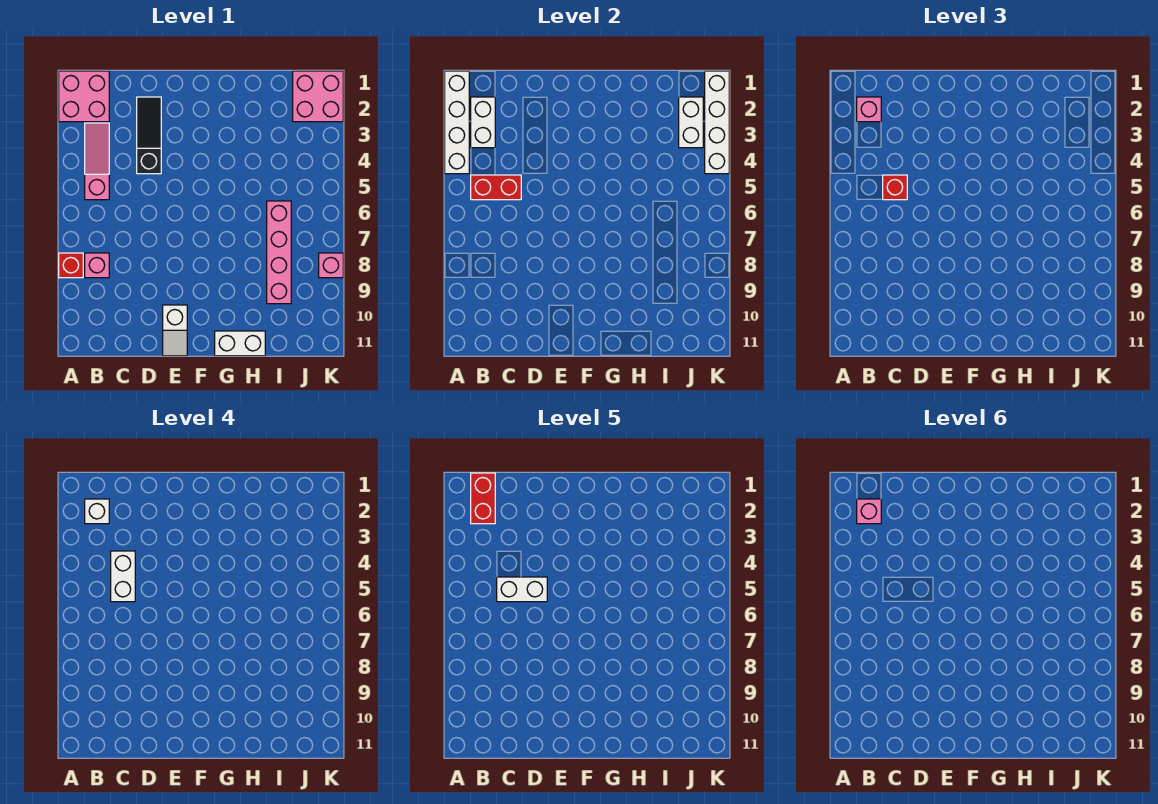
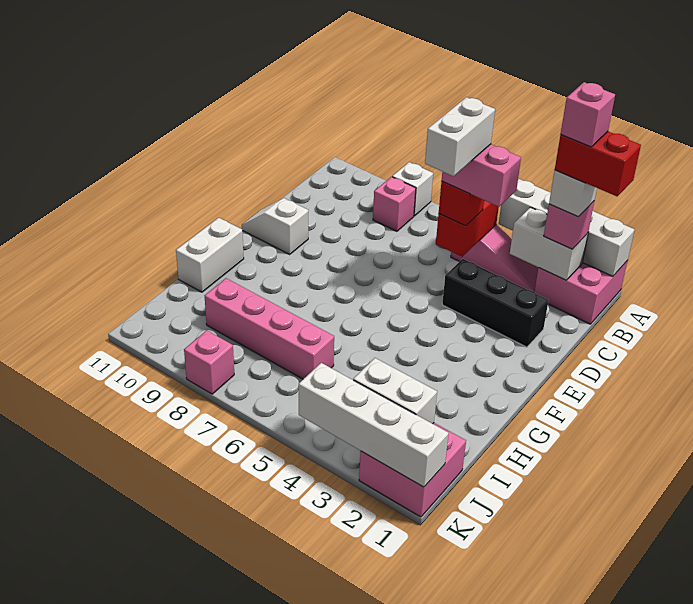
red brick A8 level 1 -> white brick A8 level 1
white brick C4:C5 level 4 -> pink brick C4:C5 level 4
black slope D2:D4 level 1 top 4 -> black brick D2:D4 level 1

